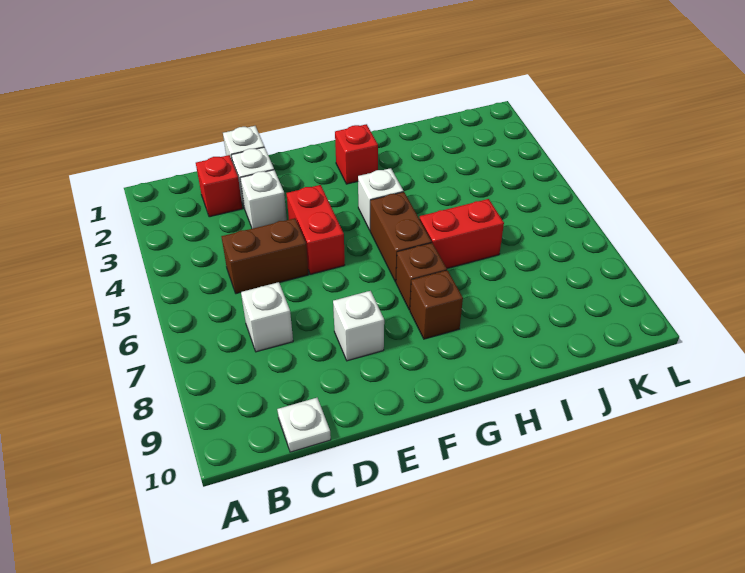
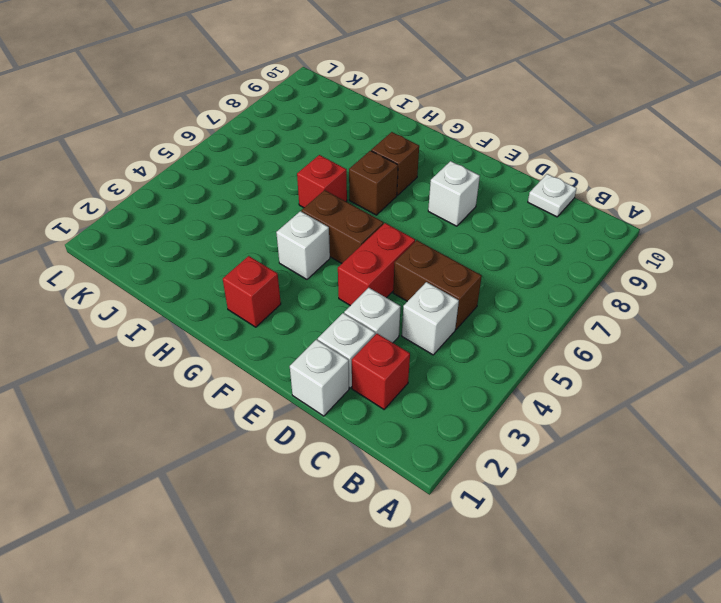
white brick C7 level 1 -> white brick C4 level 1
brown brick G5:G6 level 1 -> brown brick F5:G5 level 1
red brick H6:I6 level 1 -> red brick H6 level 1

